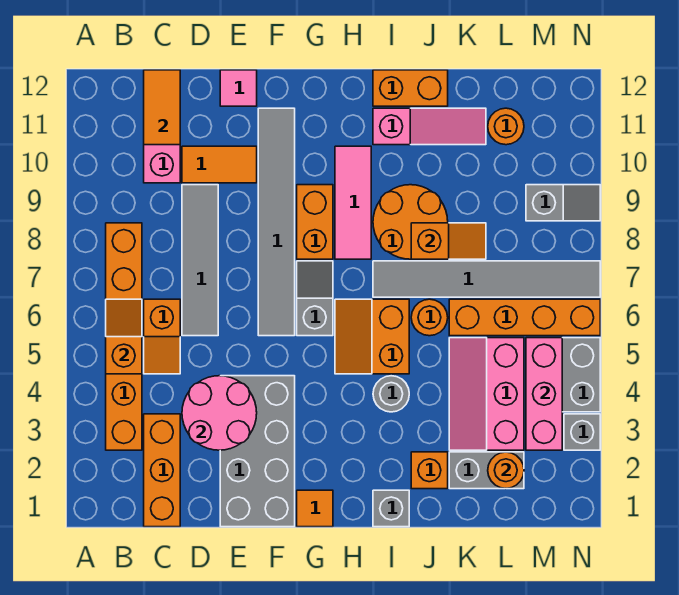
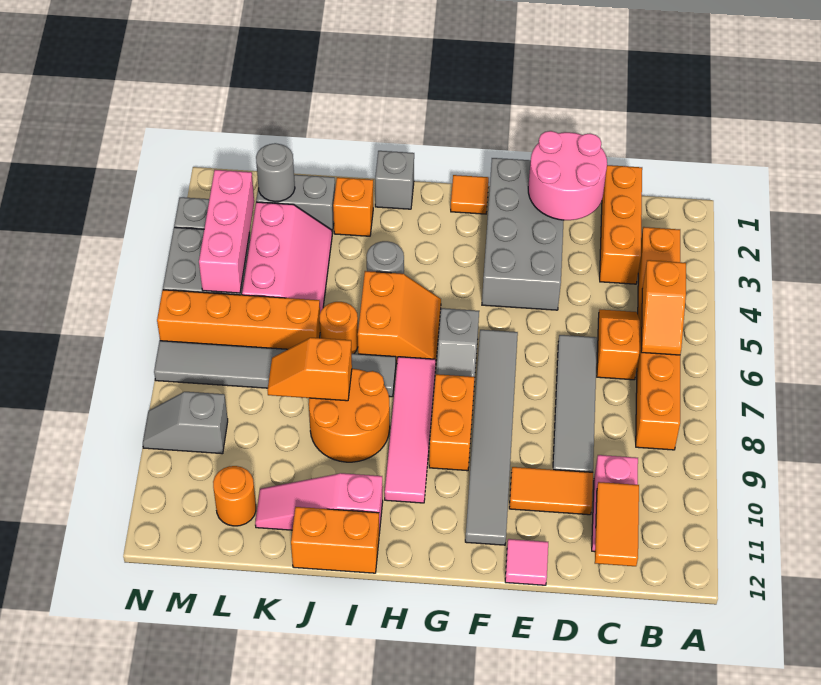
pink round brick D3:E4 level 2 -> pink round brick D1:E2 level 2
pink tile H8:H10 level 1 -> pink tile H7:H10 level 1
orange round brick L2 level 2 -> grey round brick L2 level 2

